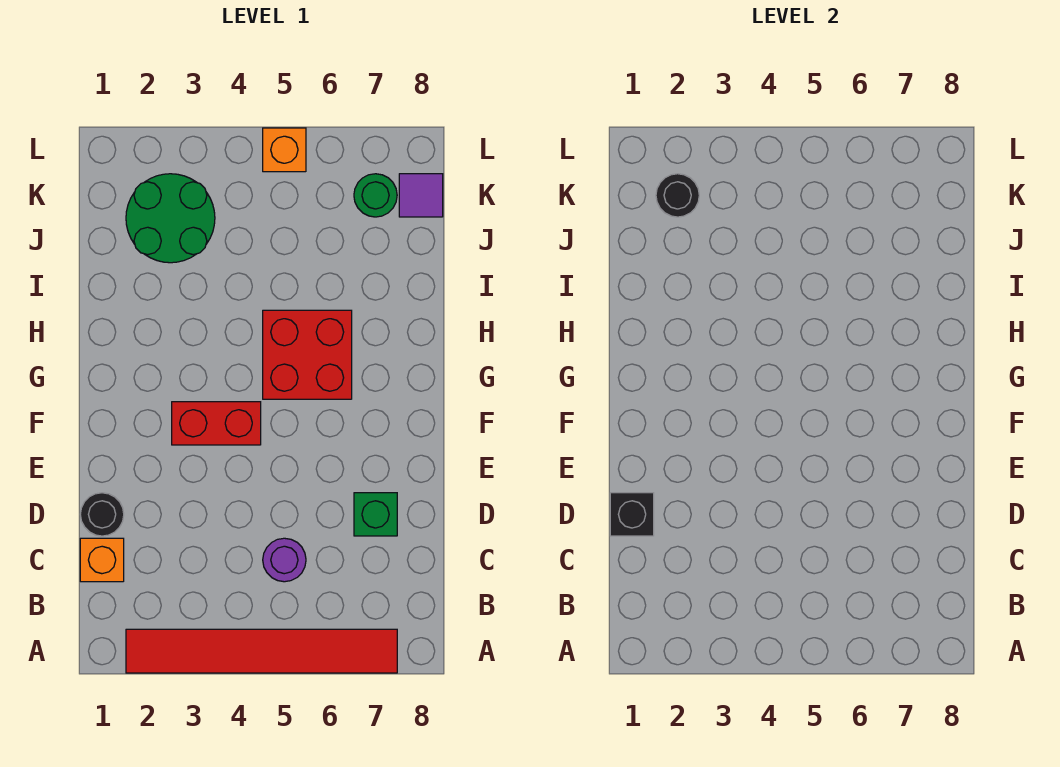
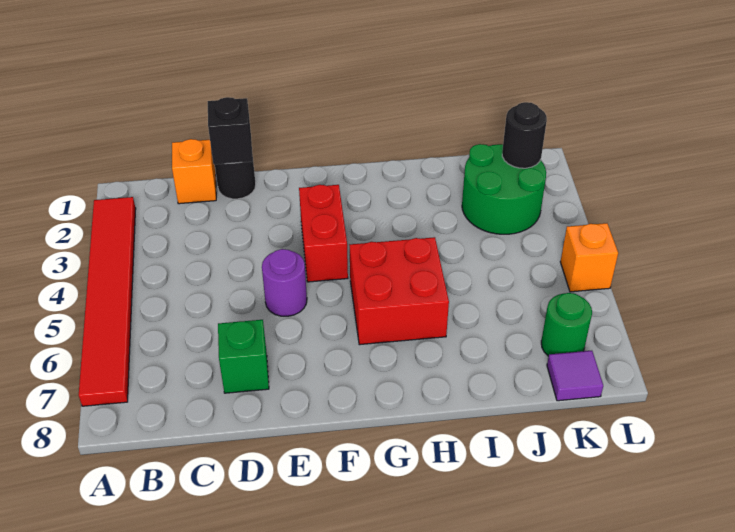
purple round brick C5 level 1 -> purple round brick E5 level 1

